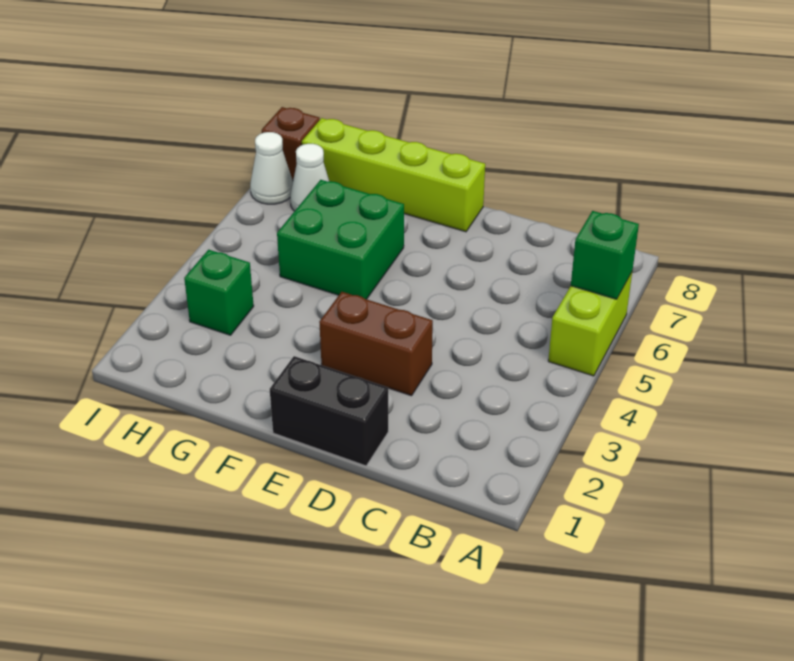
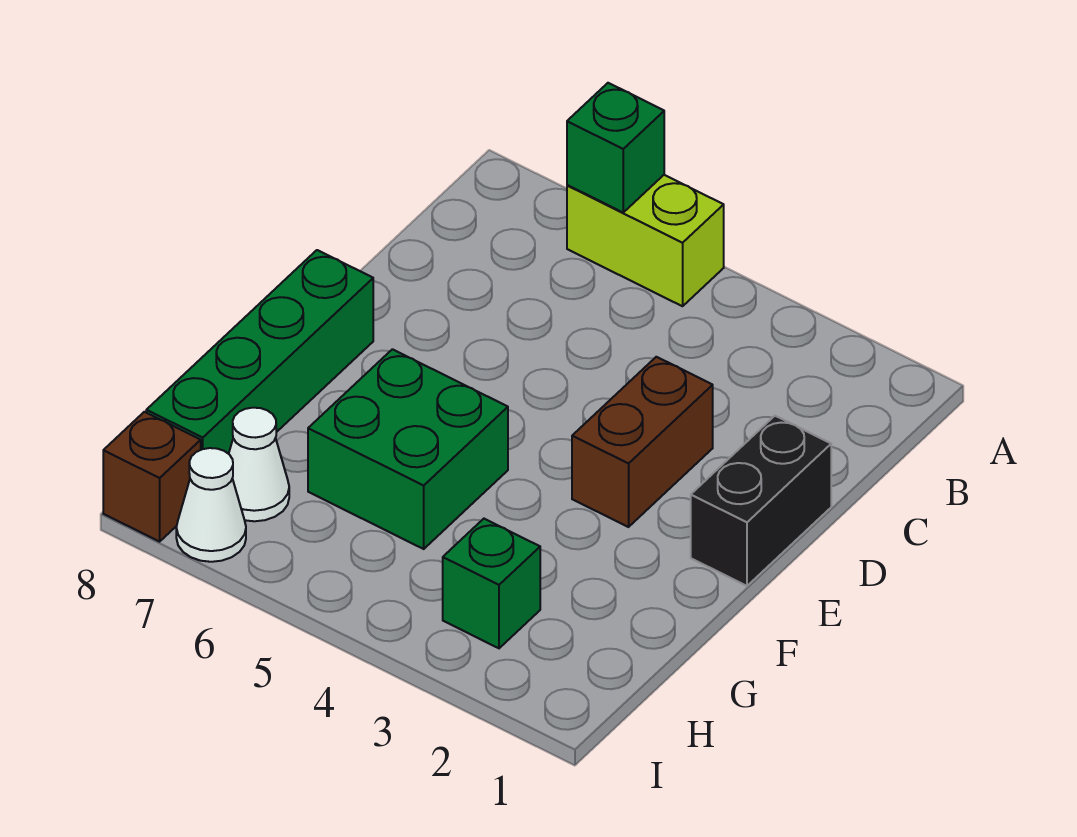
lime brick E8:H8 level 1 -> green brick E8:H8 level 1

